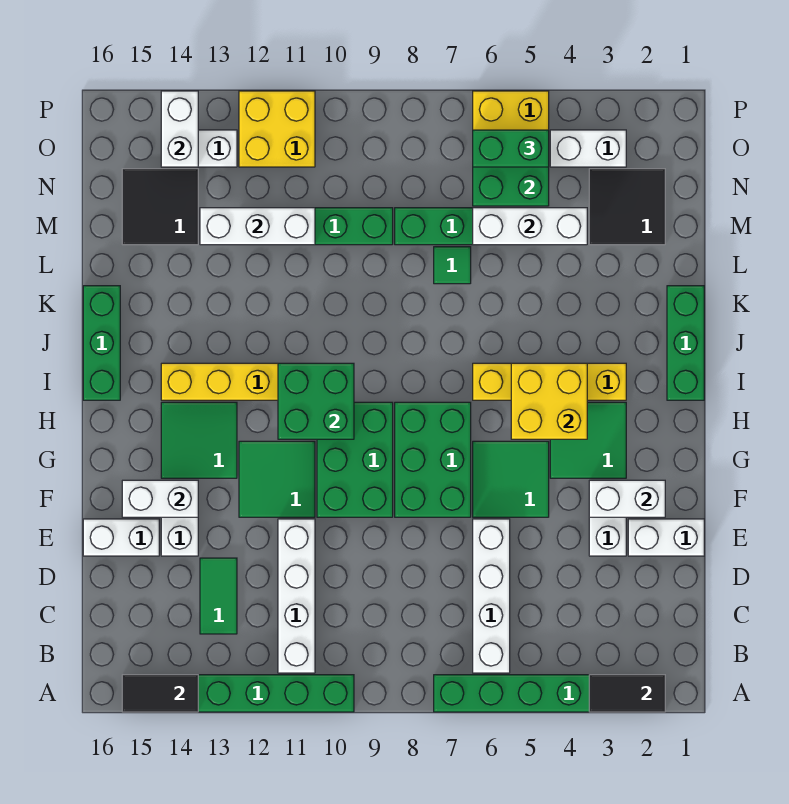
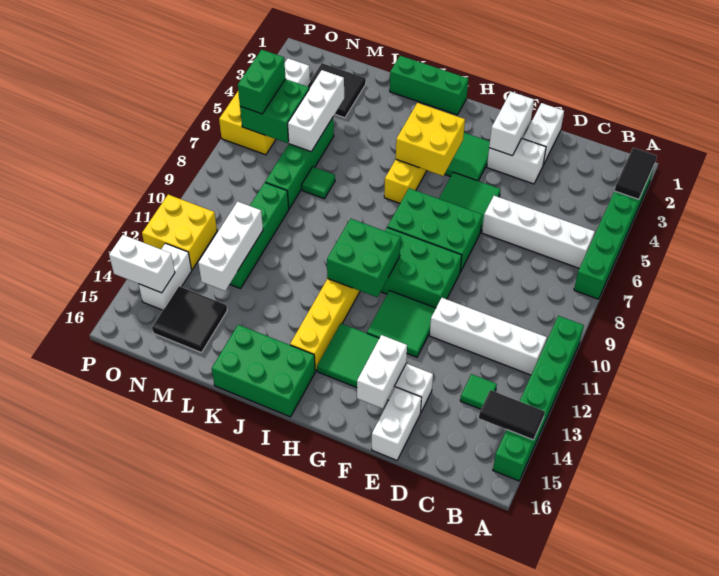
black tile A14:A15 level 2 -> black tile A14:B14 level 2
green tile C13:D13 level 1 -> green tile C13 level 1
green brick I16:K16 level 1 -> green brick I15:K16 level 1

